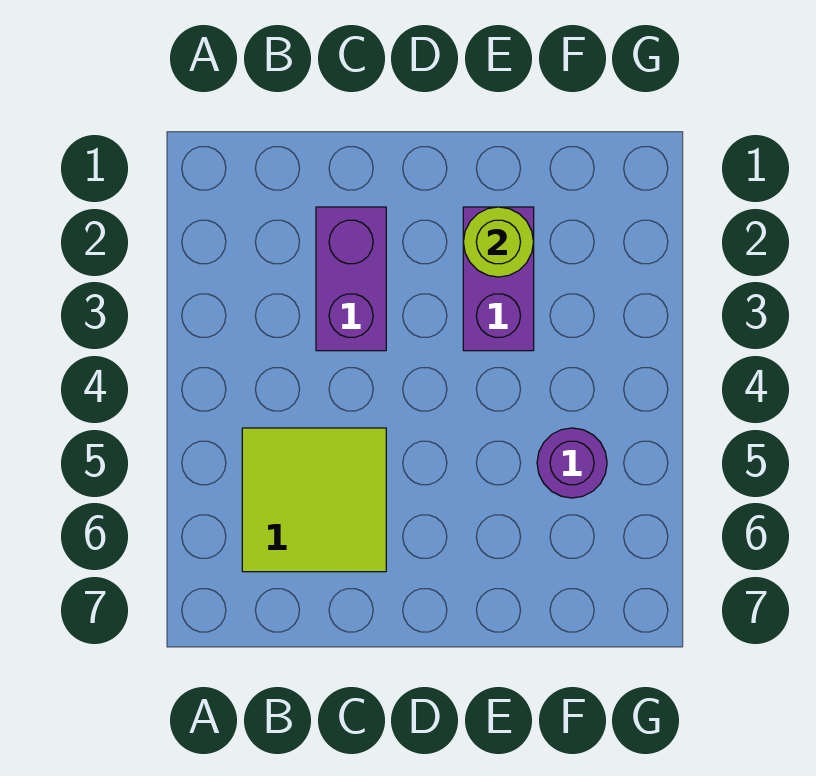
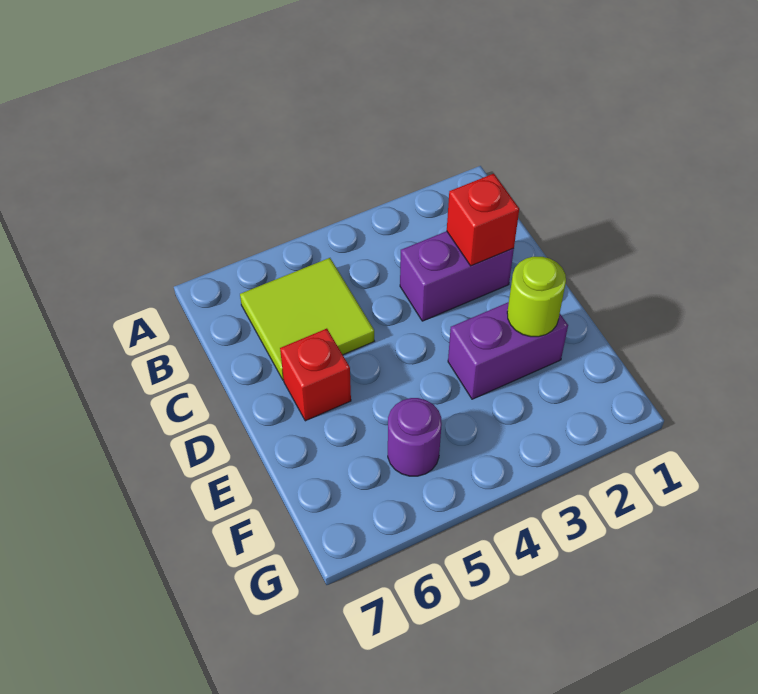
none -> red brick C2 level 2
none -> red brick D6 level 1

